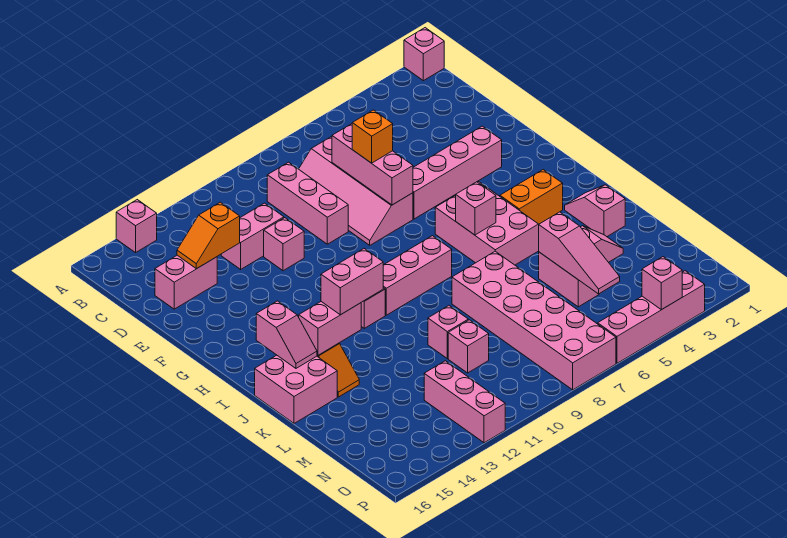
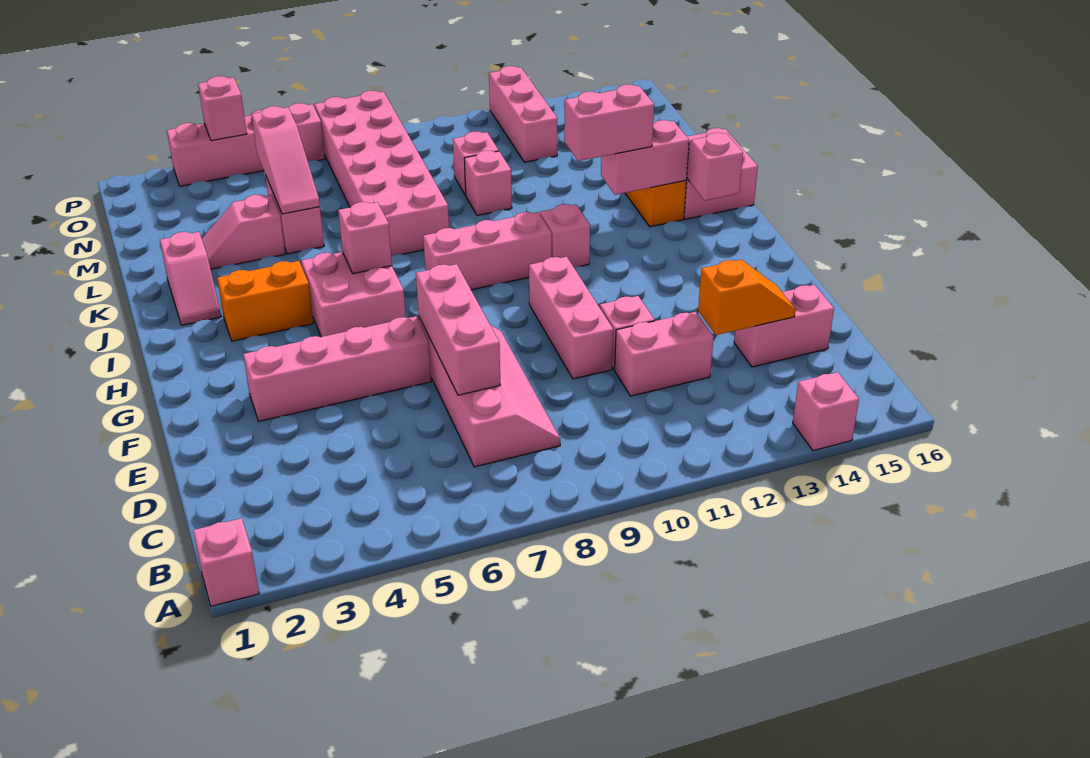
pink brick C9:E9 level 1 -> pink brick E10:G10 level 1
orange brick E7 level 3 -> none
pink brick H5:J6 level 1 -> pink brick H5:I6 level 1
pink slope L5:N5 level 2 top L -> pink slope L5:N5 level 2 top N

